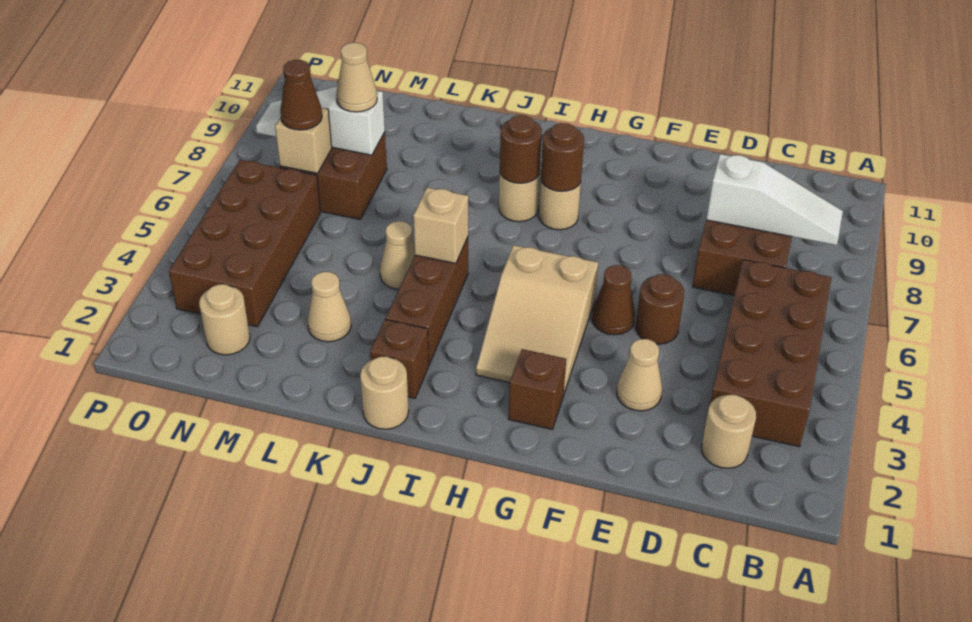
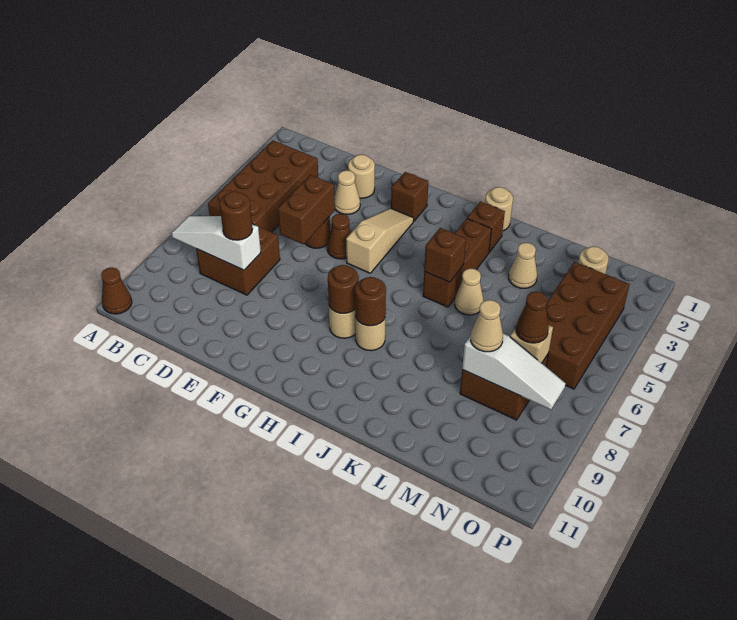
none -> brown cone A11 level 1
tan round brick C2 level 1 -> tan round brick E2 level 1
none -> brown round brick D8 level 3
none -> brown brick E5:E6 level 2
tan slope G3:H5 level 1 top 5 -> tan slope G3:G5 level 1 top 5
tan brick J5 level 2 -> brown brick J5 level 2

